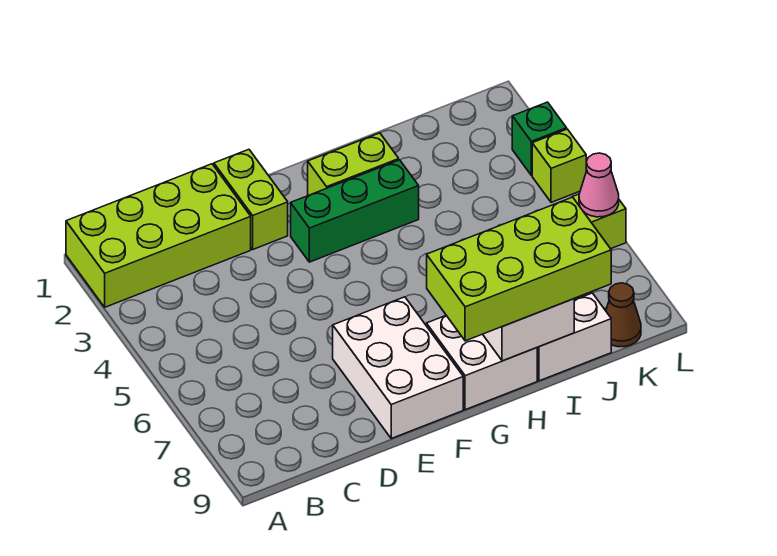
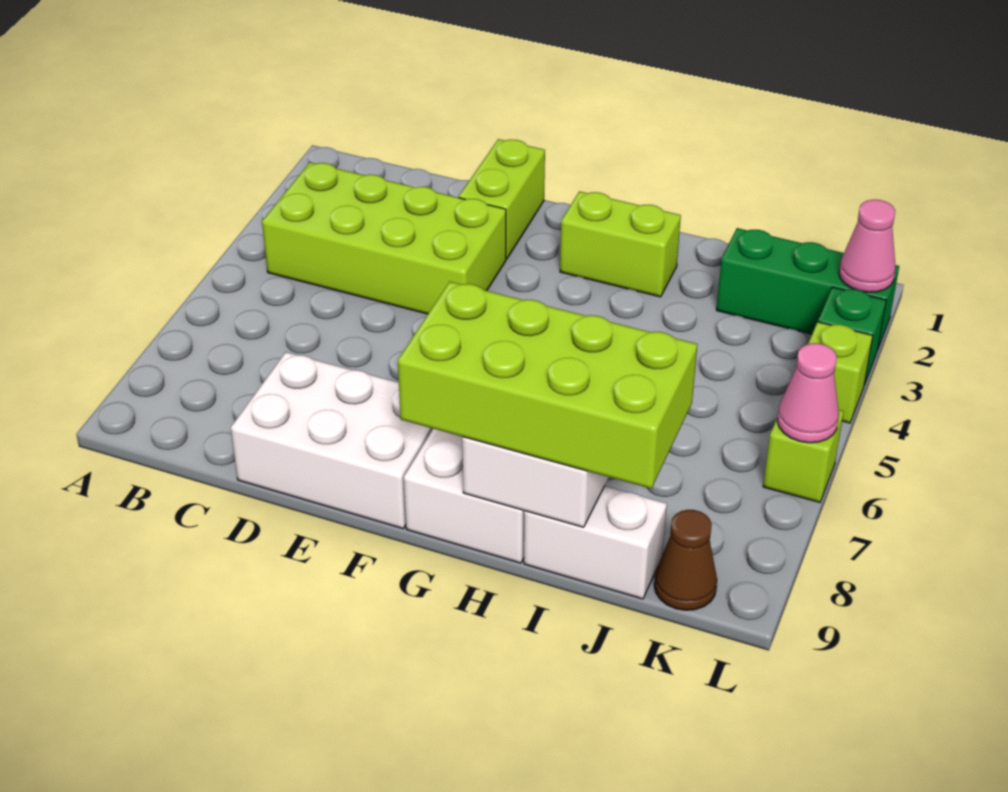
lime brick A1:D2 level 1 -> lime brick B3:E4 level 1
white brick E7:F9 level 1 -> white brick D8:F9 level 1
green brick F3:H3 level 1 -> green brick J2:L2 level 1
none -> pink cone L2 level 2

